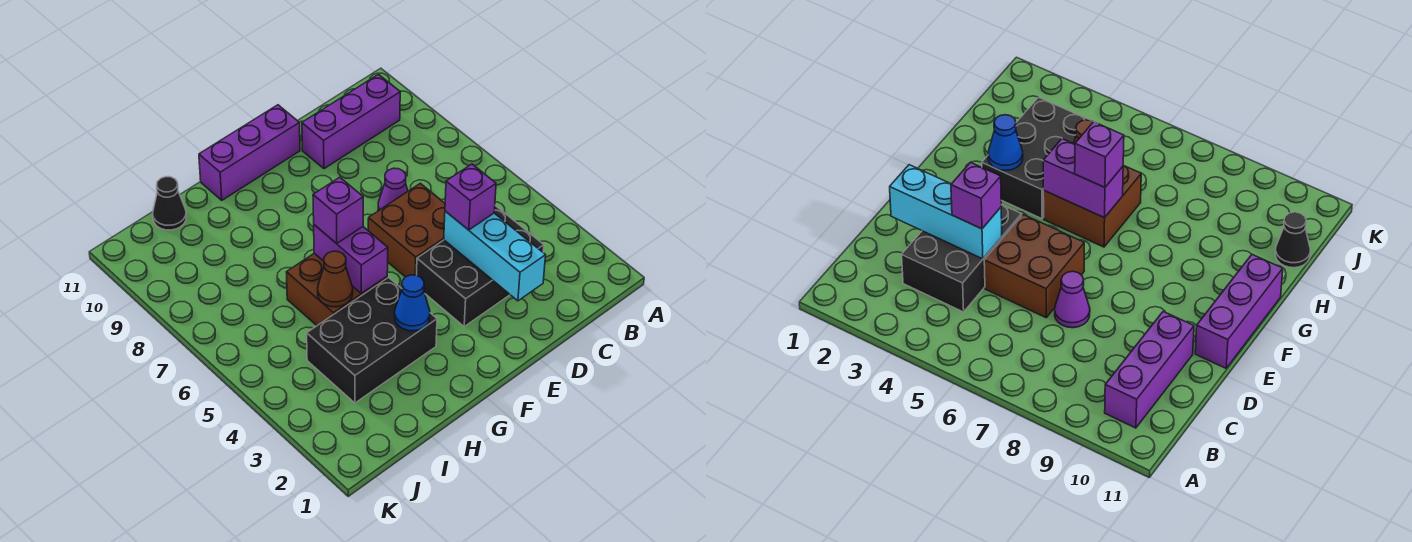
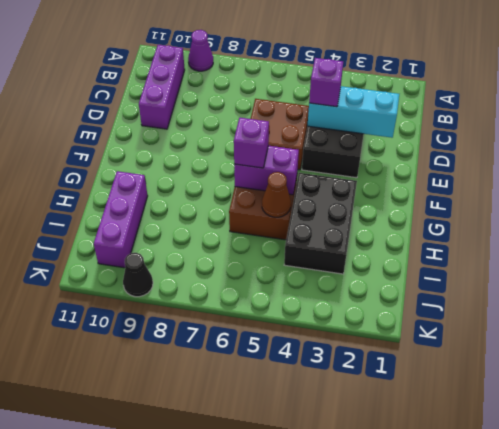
purple cone D7 level 1 -> purple cone A9 level 1
purple brick E11:G11 level 1 -> purple brick H10:J10 level 1
blue cone G3 level 2 -> none
black cone I11 level 1 -> black cone K9 level 1

